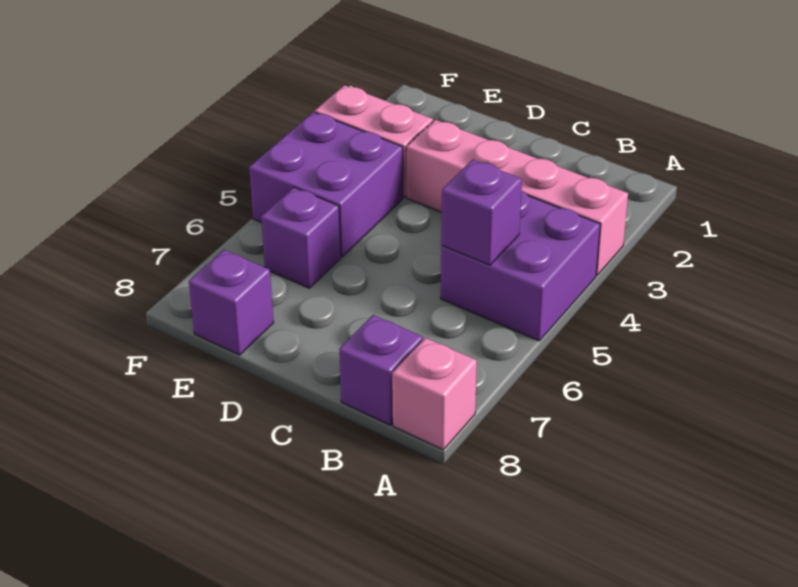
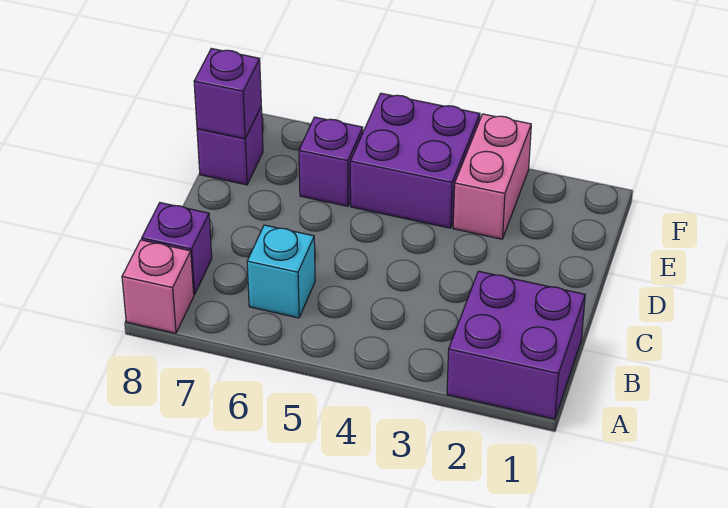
pink brick A3:D3 level 1 -> none
purple brick A4:B5 level 1 -> purple brick A1:B2 level 1
purple brick B5 level 2 -> purple brick E8 level 2
none -> cyan brick B6 level 1

